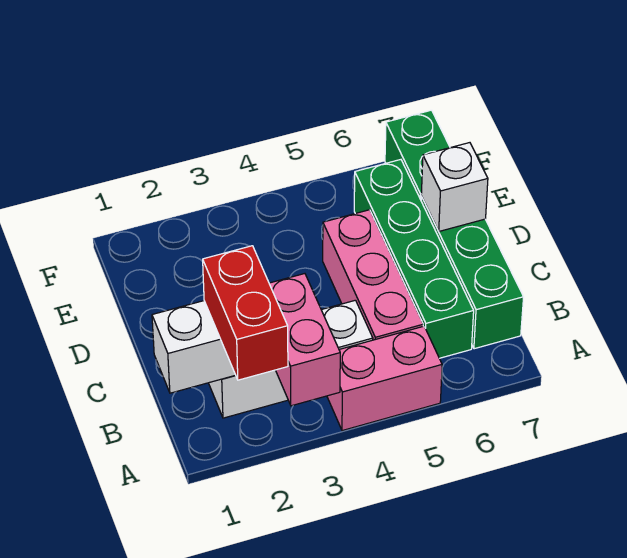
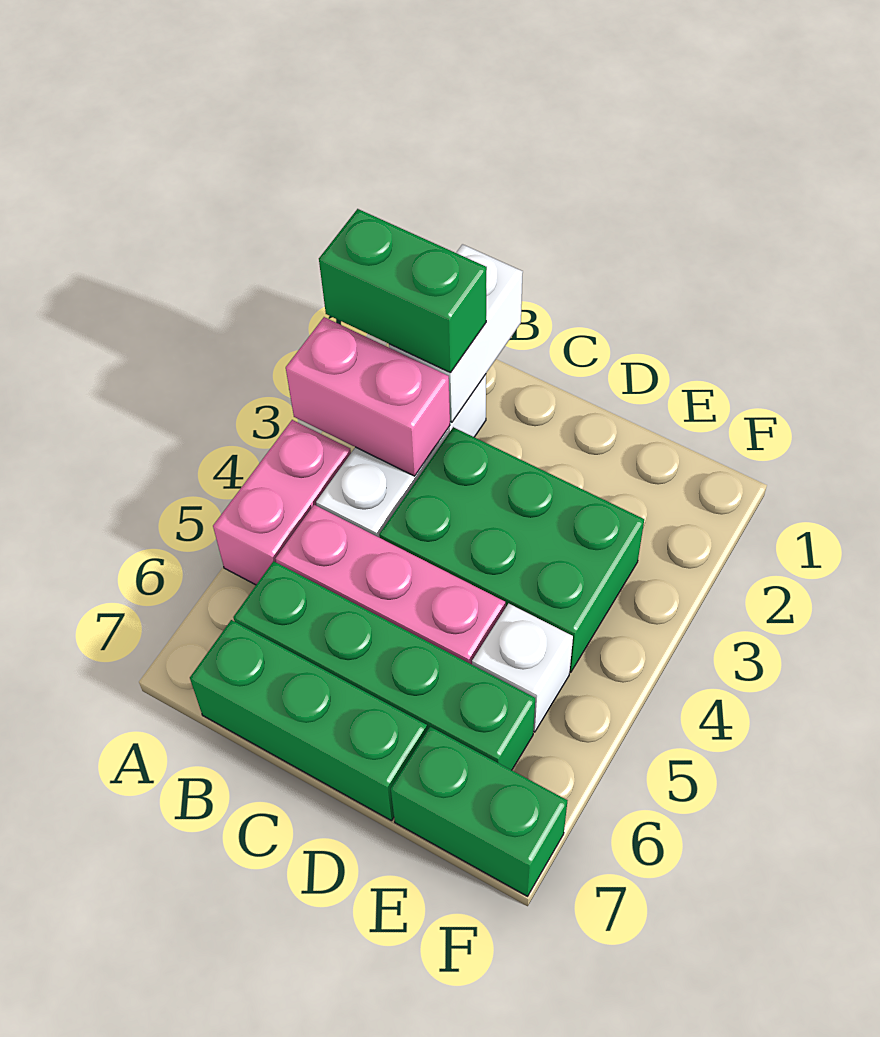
red brick A2:B2 level 3 -> green brick A2:B2 level 3
none -> green brick C3:E4 level 1
white brick D7 level 2 -> white brick E5 level 1

